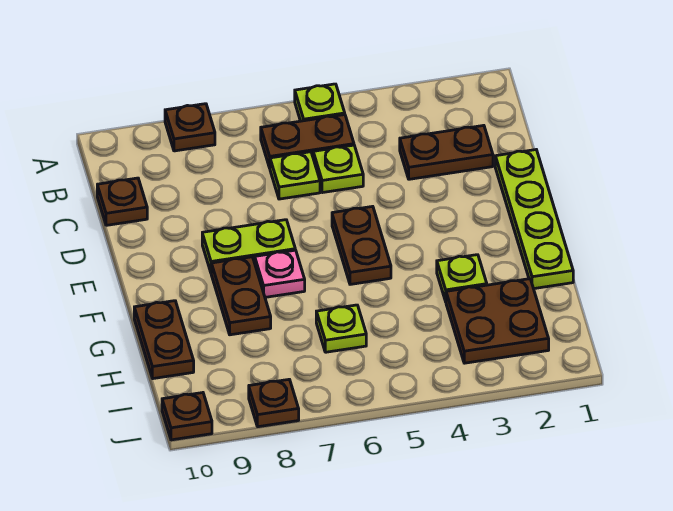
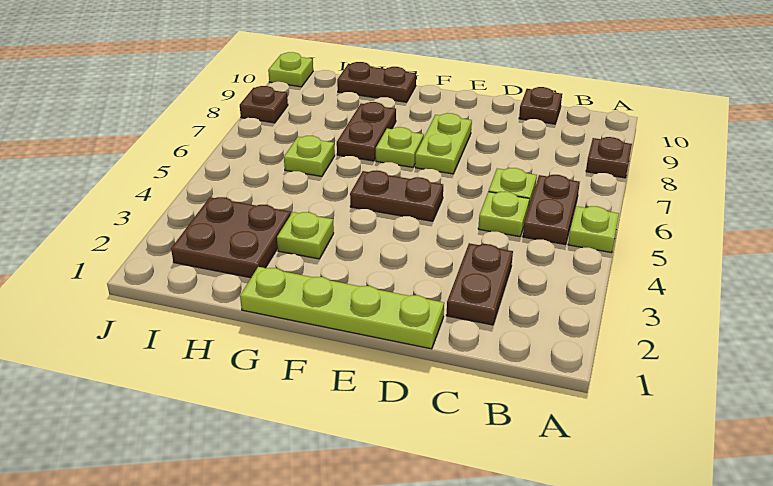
pink plate F7 level 1 -> lime plate F7 level 1
brown plate F8:G8 level 1 -> brown plate G7:G8 level 1
brown plate J10 level 1 -> lime plate J10 level 1

